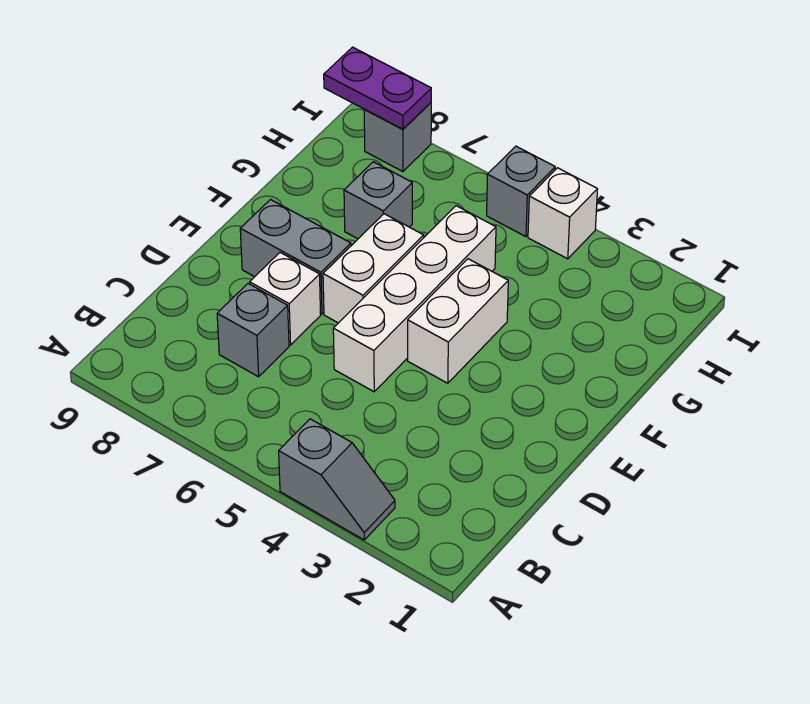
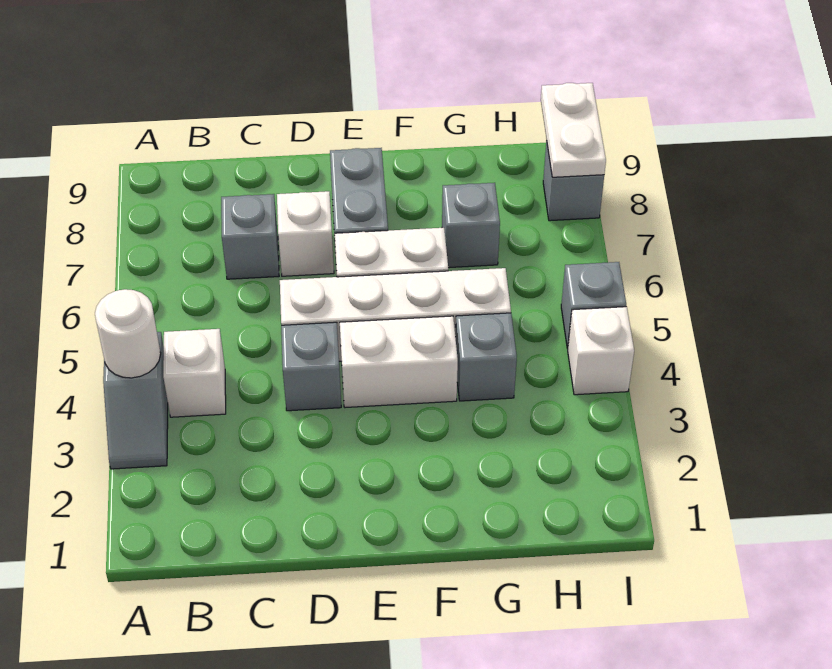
none -> white round brick A4 level 2
none -> white brick B4 level 1
none -> grey brick D4 level 1
none -> grey brick G4 level 1
purple plate I8:I9 level 2 -> white plate I8:I9 level 2

